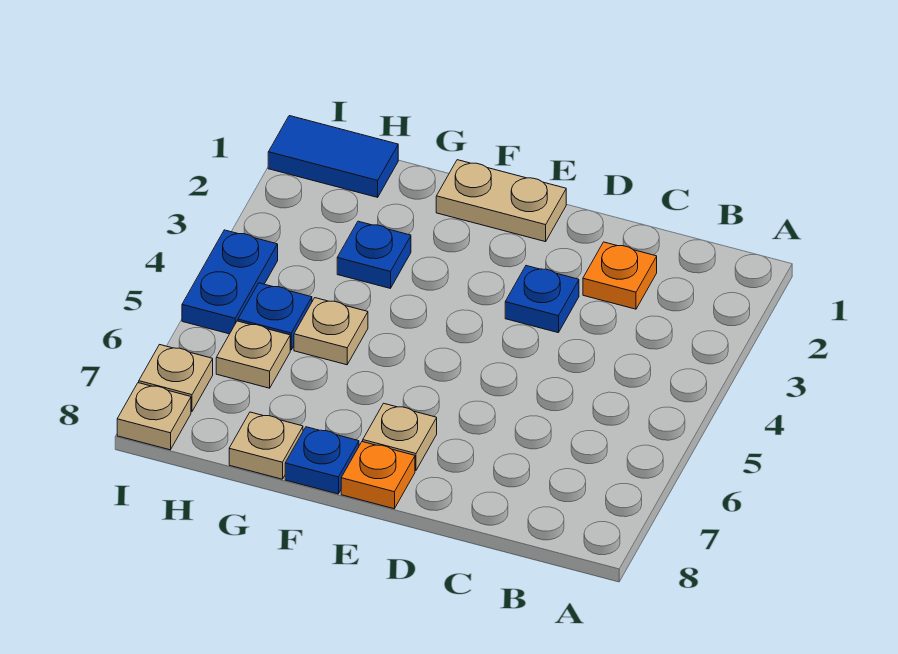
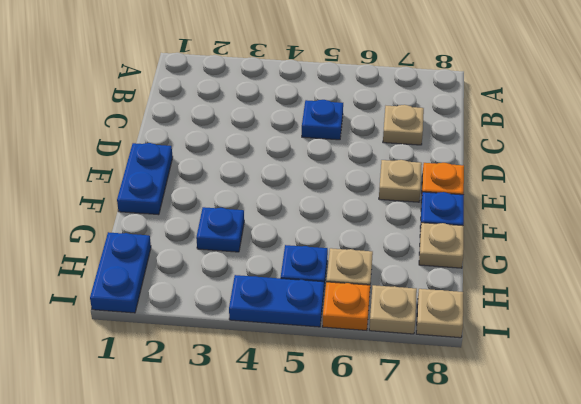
orange plate C2 level 1 -> orange plate I6 level 1
blue plate D3 level 1 -> blue plate C5 level 1
tan plate E1:F1 level 1 -> blue plate E1:F1 level 1
tan plate G5 level 1 -> tan plate C7 level 1
blue tile H1:I1 level 1 -> blue plate H1:I1 level 1

